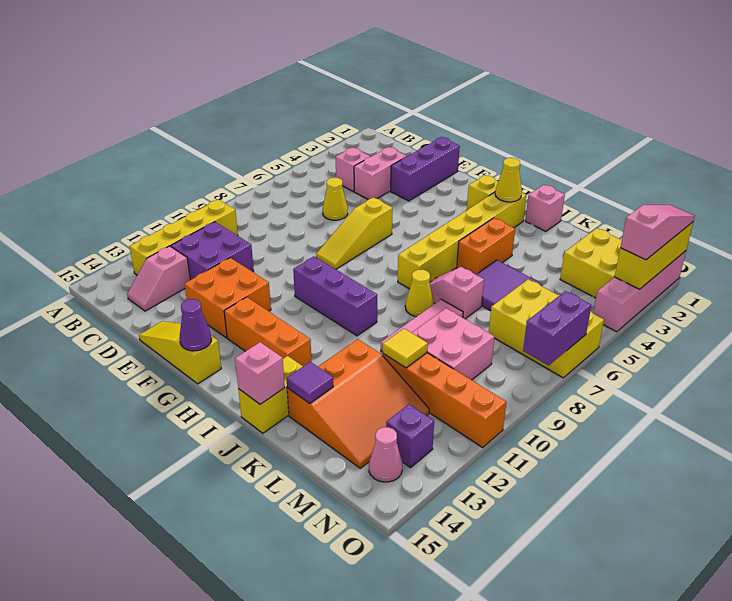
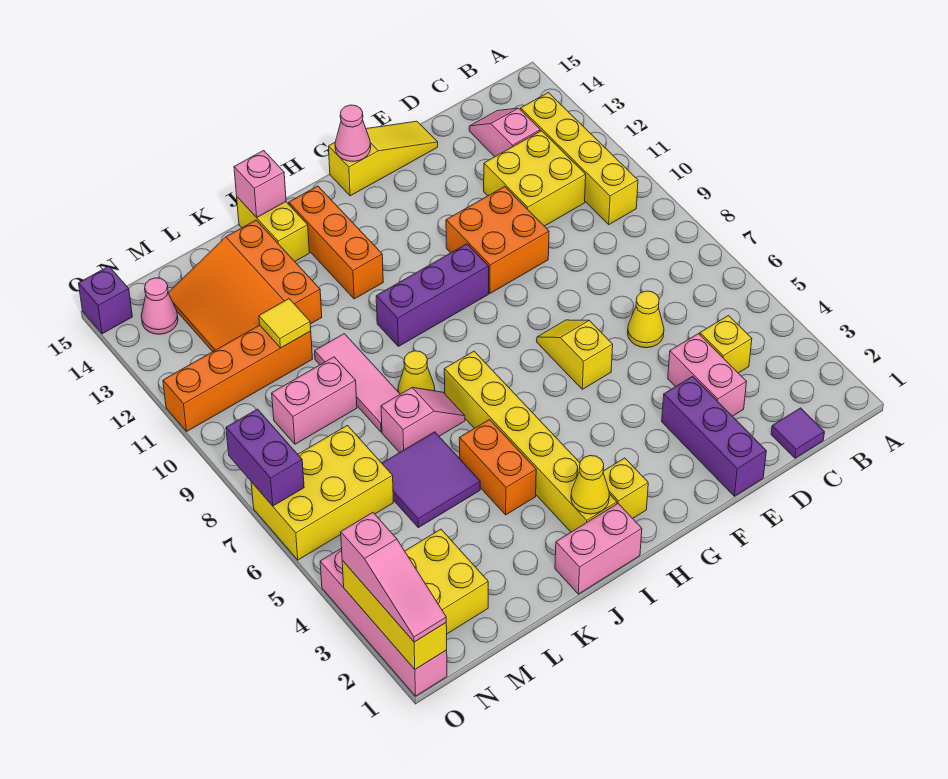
pink brick C4 level 1 -> yellow brick C4 level 1
purple brick C11:D12 level 1 -> yellow brick C11:D12 level 1
orange brick E12:F13 level 1 -> orange brick E10:F11 level 1
yellow slope F6:F8 level 1 top 6 -> yellow slope F6:F7 level 1 top 6
orange brick G13:I13 level 1 -> orange brick I12:I14 level 1
purple cone G15 level 2 -> pink cone G15 level 2
pink brick J1 level 1 -> pink brick I1:J1 level 1
purple tile K14 level 2 -> purple tile C1 level 1
pink brick L9:M10 level 1 -> pink brick L9:M9 level 1
purple brick N13 level 1 -> purple brick O15 level 1

